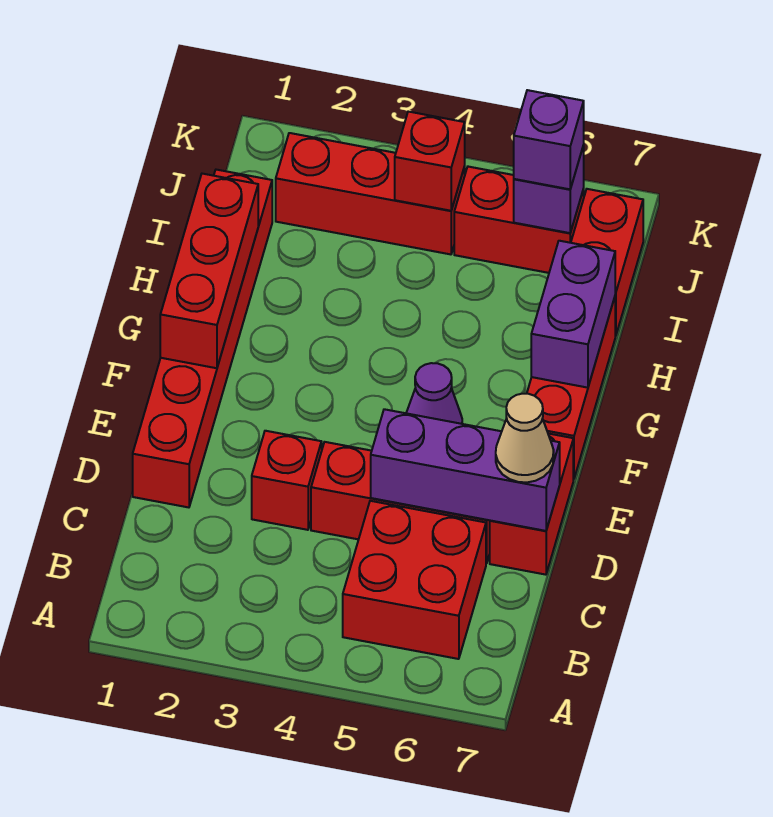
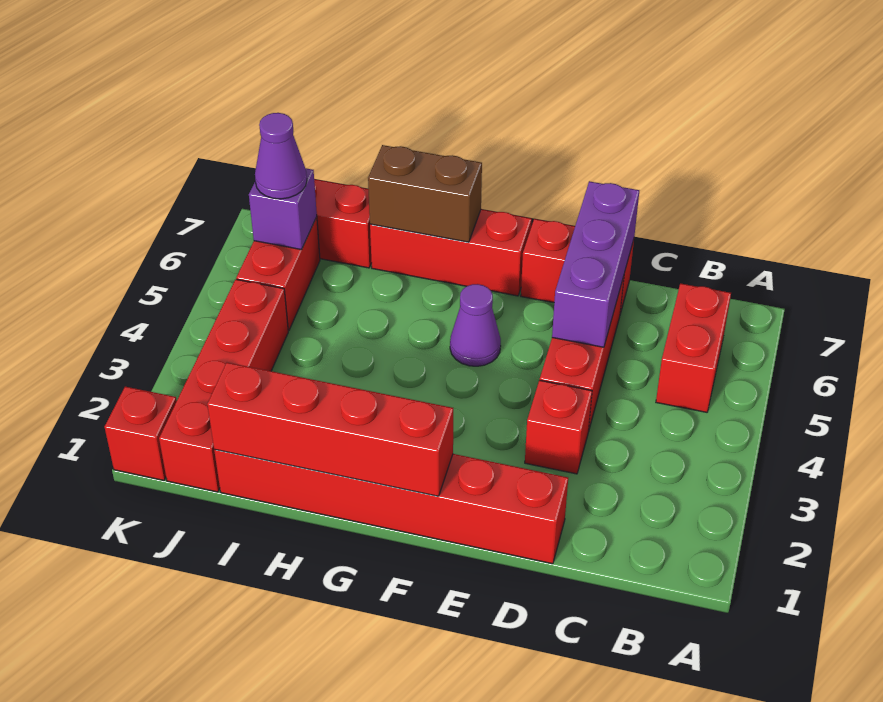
red brick B5:C6 level 1 -> red brick B5:B6 level 1
tan cone D7 level 3 -> none
red brick F1:H1 level 2 -> red brick F1:I1 level 2
purple brick G7:H7 level 2 -> brown brick G7:H7 level 2
red brick J2:J4 level 1 -> red brick J1:J4 level 1
red brick J4 level 2 -> red brick K1 level 1
purple brick J6 level 3 -> purple cone J6 level 3

